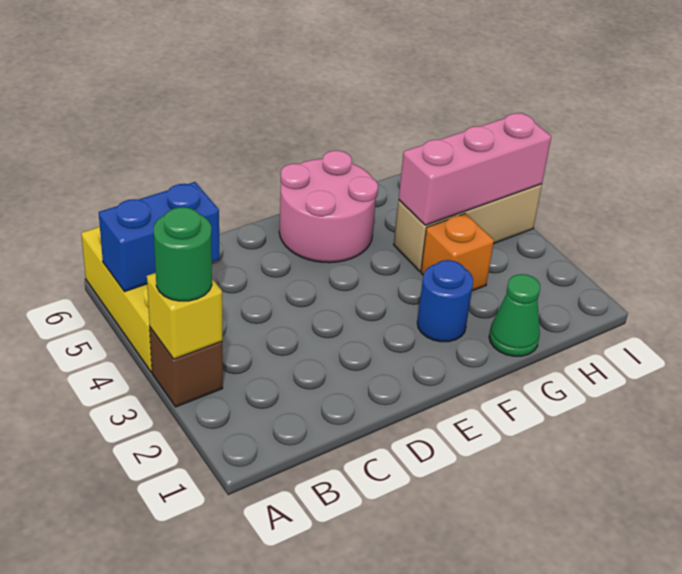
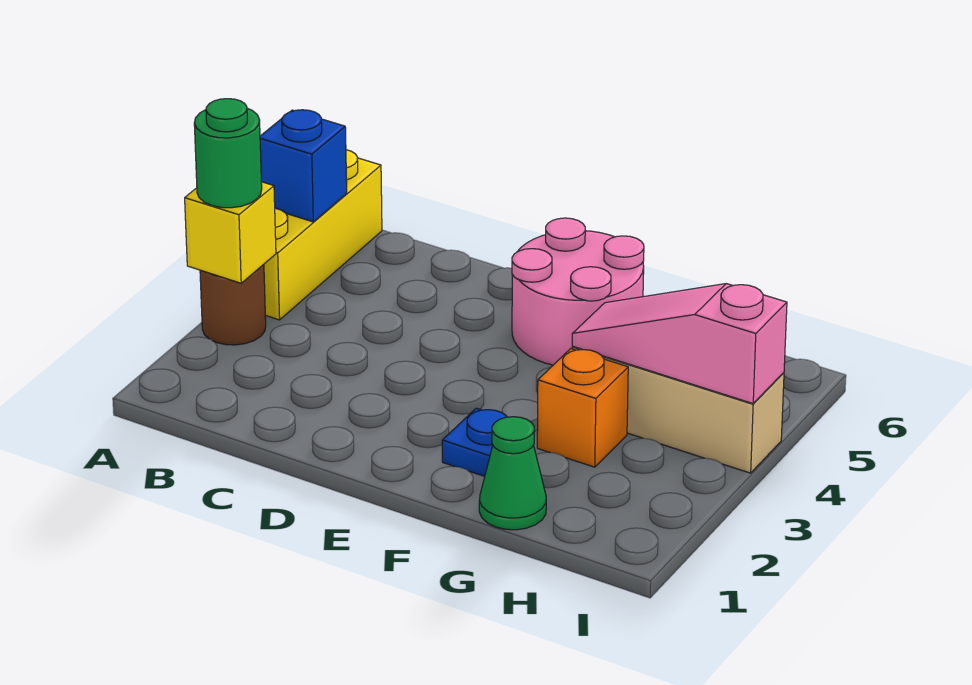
brown brick A3 level 1 -> brown round brick A3 level 1
blue brick A5:B5 level 2 -> blue brick A5 level 2
blue round brick F2 level 1 -> blue plate F2 level 1
pink brick G4:I4 level 2 -> pink slope G4:I4 level 2 top I

